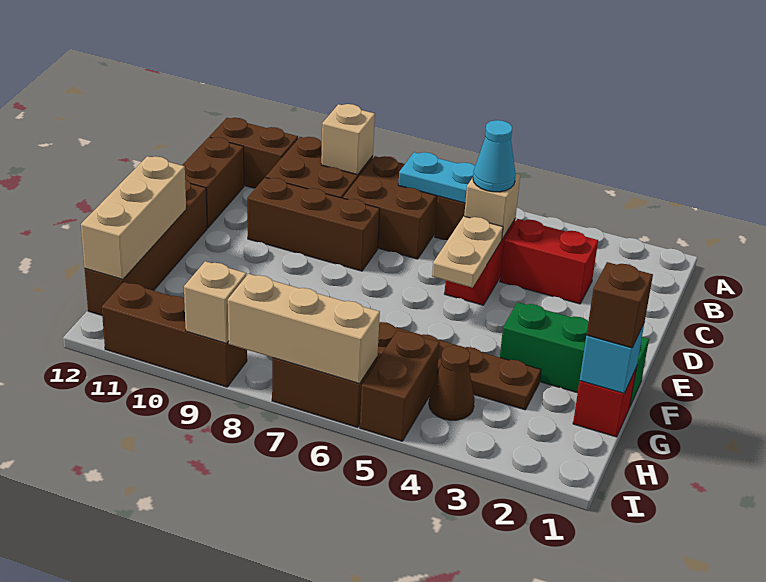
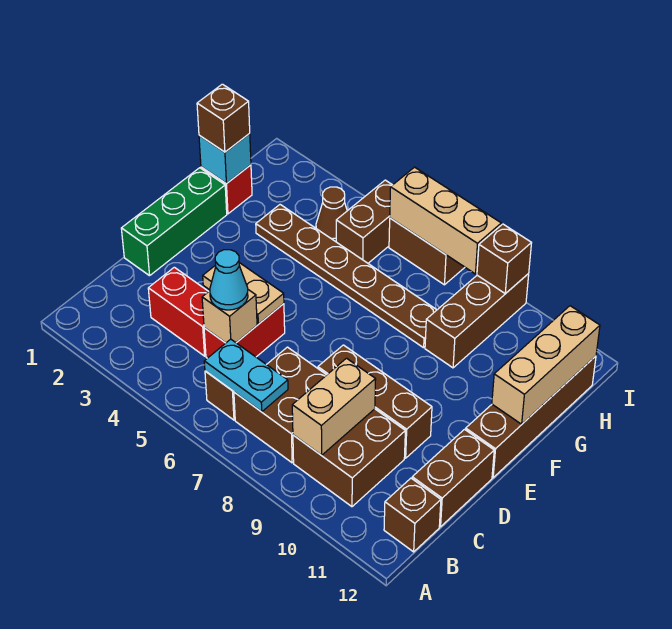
tan brick B9 level 2 -> tan brick B9:C9 level 2
brown brick B11:B12 level 1 -> brown brick B12 level 1
tan plate D5:E5 level 2 -> tan plate D4:D5 level 2
green brick F1:F3 level 1 -> green brick D1:F1 level 1
brown brick I9:I11 level 1 -> brown brick G9:I9 level 1
tan brick I9 level 2 -> brown brick I9 level 2

